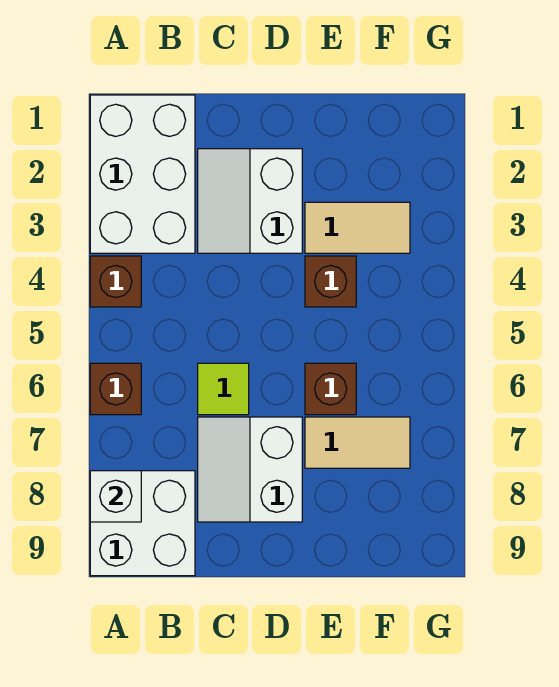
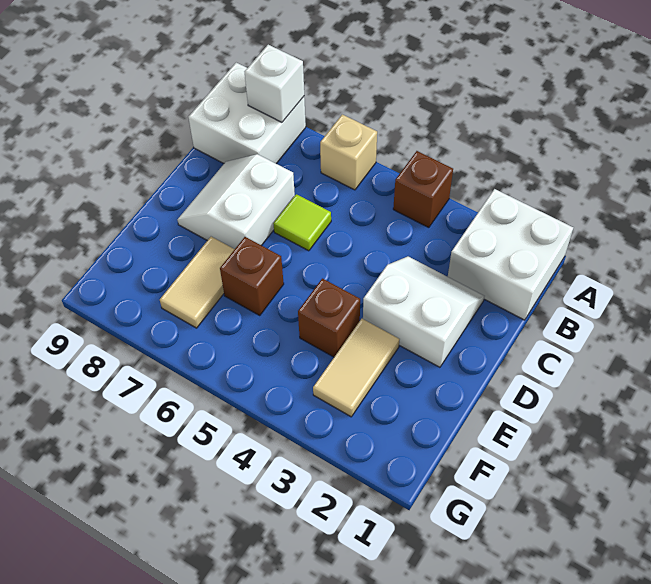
white brick A1:B3 level 1 -> white brick A1:B2 level 1
brown brick A6 level 1 -> tan brick A6 level 1
white slope C7:D8 level 1 top D -> white slope C7:D8 level 1 top 7

